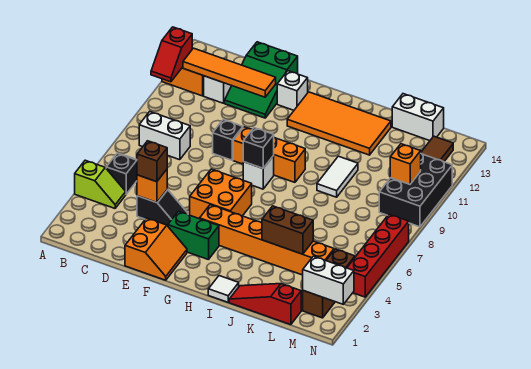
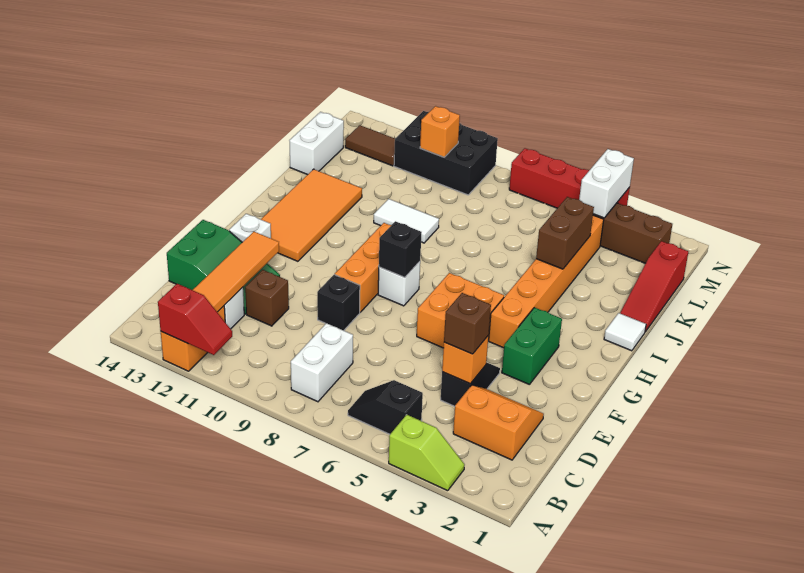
lime slope A4:B4 level 1 top A -> lime slope A3:A4 level 1 top 4
none -> brown brick D11 level 1
orange slope E1:F2 level 1 top E -> orange slope C2:D3 level 1 top C
white brick M2:N2 level 2 -> white brick M4:N4 level 2

